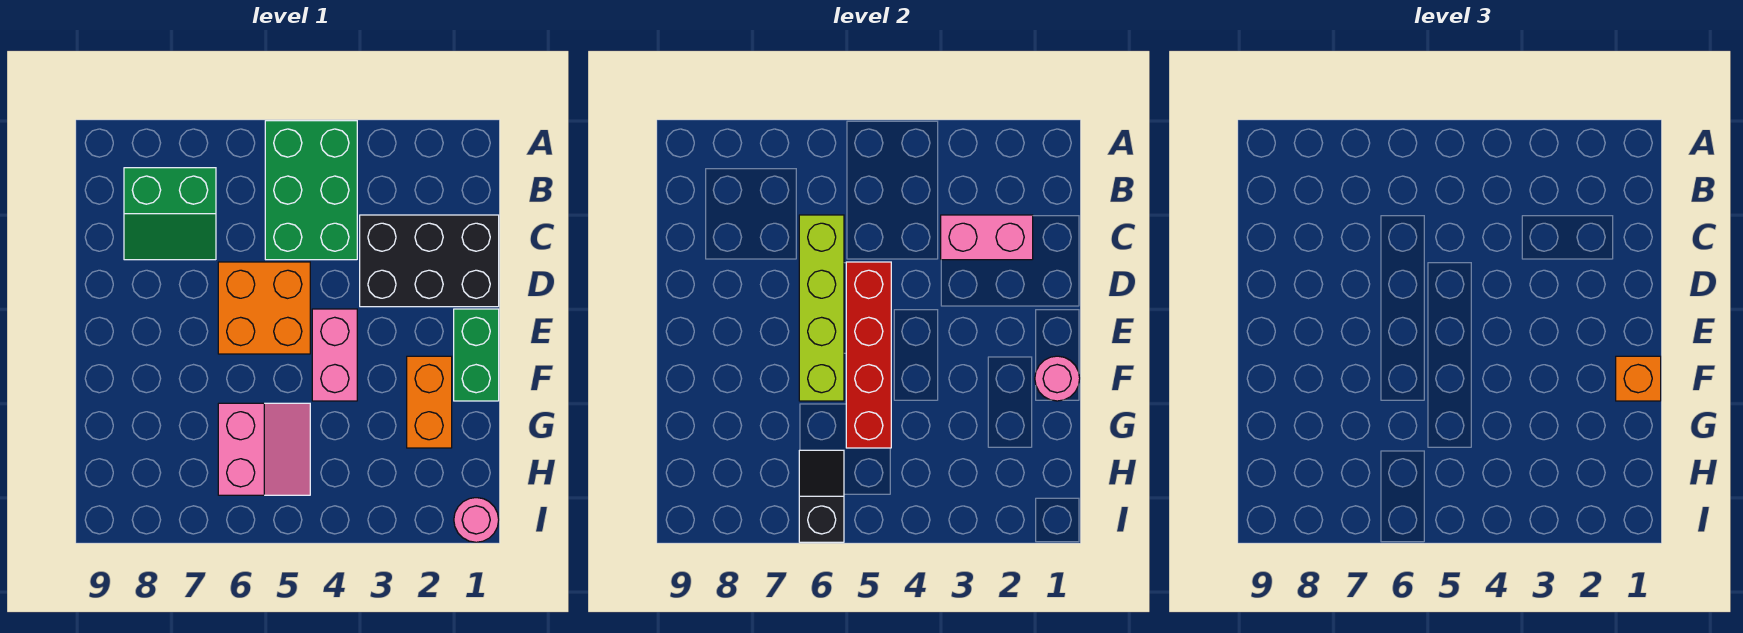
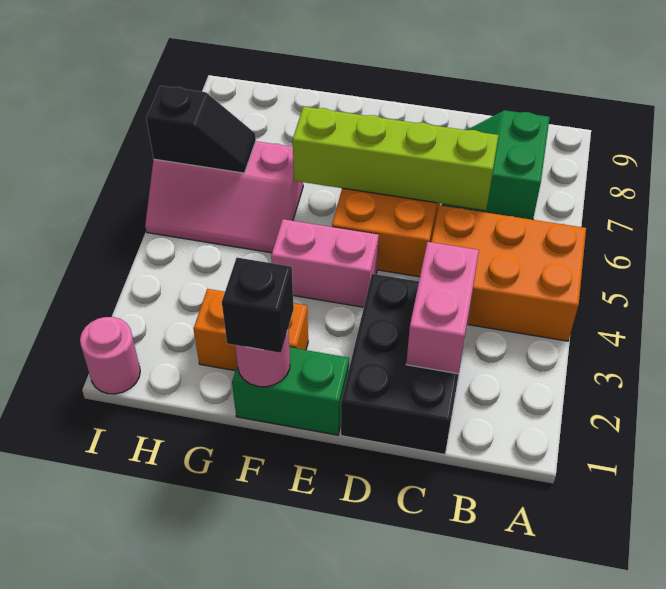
green brick A4:C5 level 1 -> orange brick A4:C5 level 1
red brick D5:G5 level 2 -> none
orange brick F1 level 3 -> black brick F1 level 3
pink slope G5:H6 level 1 top 6 -> pink slope G5:I6 level 1 top 6

